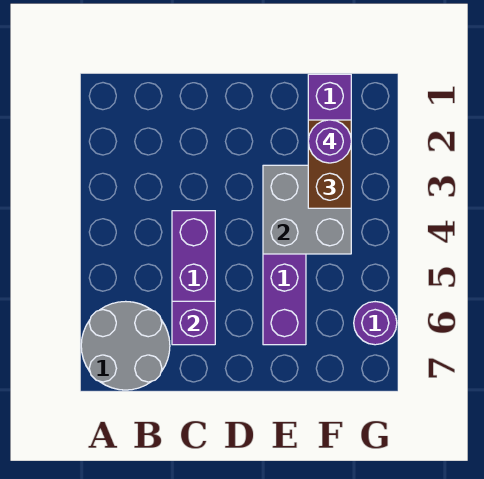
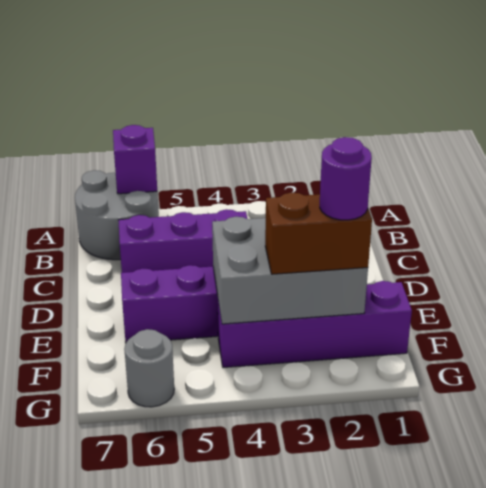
purple brick C6 level 2 -> purple brick A6 level 2
grey brick E3:F4 level 2 -> grey brick E2:F4 level 2
purple round brick G6 level 1 -> grey round brick G6 level 1

